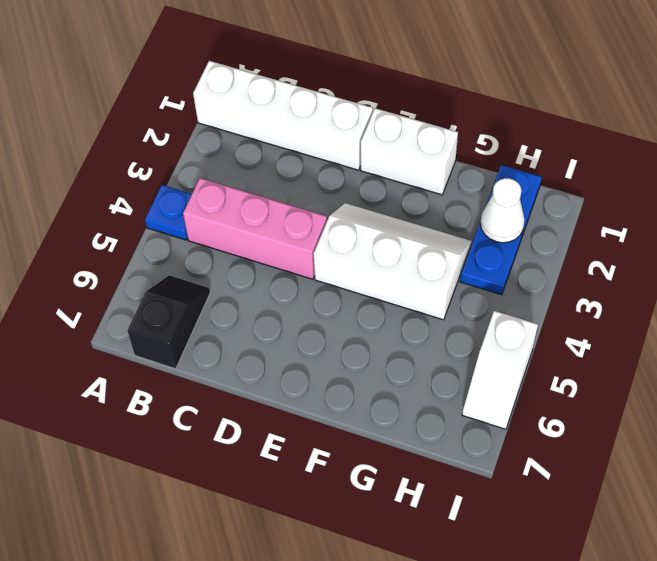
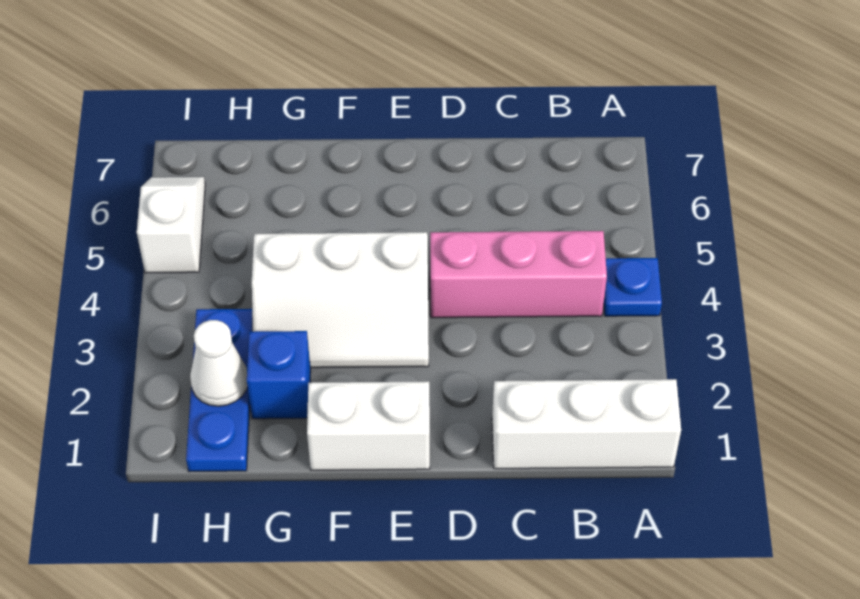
white brick A1:D1 level 1 -> white brick A1:C1 level 1
black slope B6:B7 level 1 top 7 -> none
none -> blue brick G2 level 1

